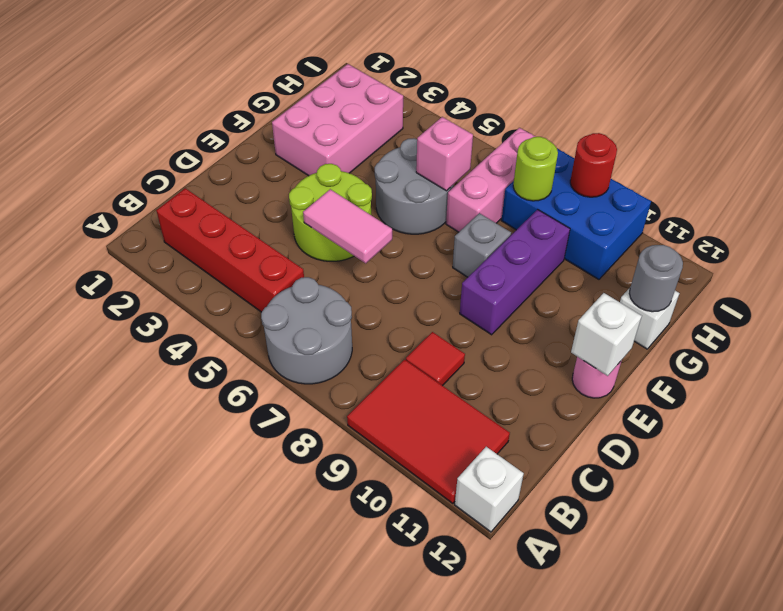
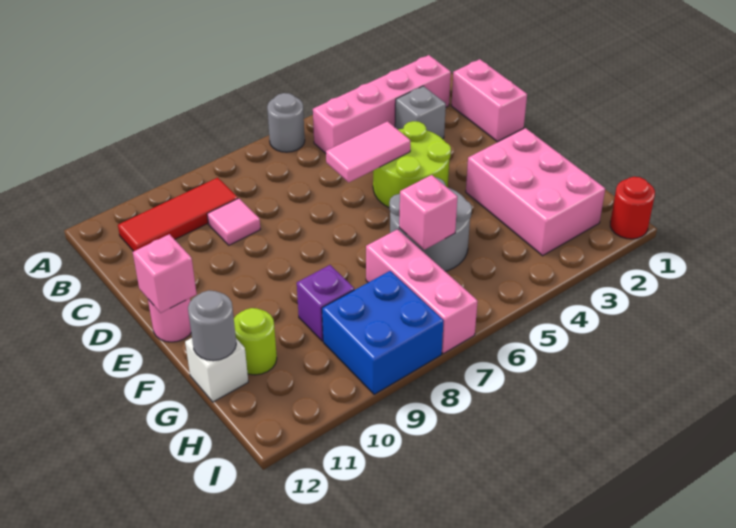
grey round brick A6:B7 level 1 -> grey round brick A6 level 1
red tile A9:B11 level 1 -> red tile B9:B11 level 1
white brick A12 level 1 -> none
red brick B2:B5 level 1 -> pink brick B2:B5 level 1
none -> pink brick C1:D1 level 1
red tile C9 level 1 -> pink tile C9 level 1
purple brick E9:G9 level 1 -> purple brick G9 level 1
white brick E12 level 2 -> pink brick E12 level 2
grey brick F8 level 1 -> grey brick C3 level 1
blue brick H8:I10 level 1 -> blue brick H8:I9 level 1
lime round brick H8 level 2 -> lime round brick G11 level 1
red round brick I9 level 2 -> red round brick I1 level 1

